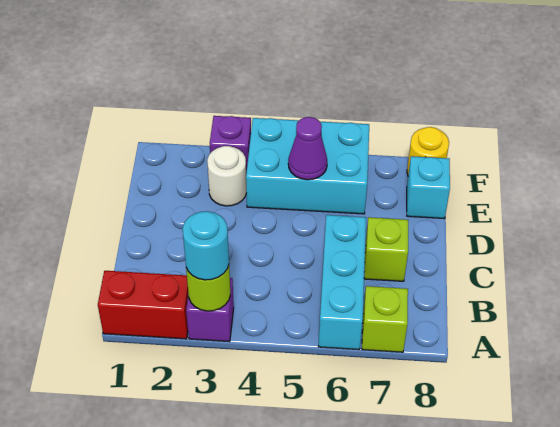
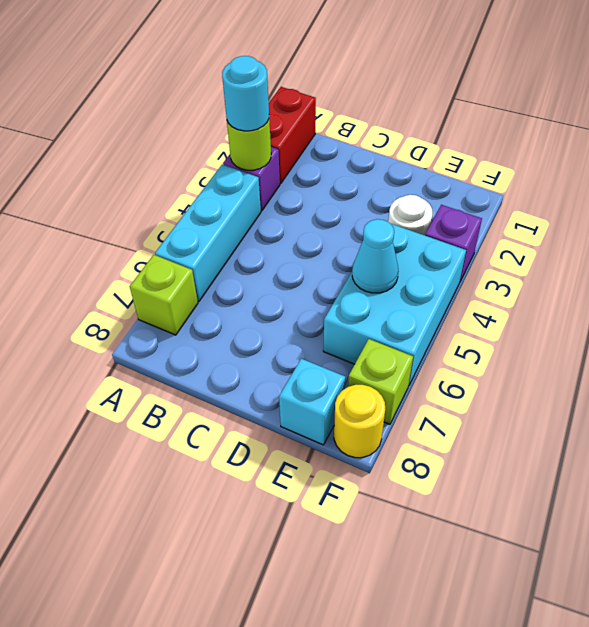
cyan brick A6:C6 level 1 -> cyan brick A4:A6 level 1
lime brick C7 level 1 -> lime brick F7 level 1
purple cone E5 level 2 -> cyan cone E5 level 2

